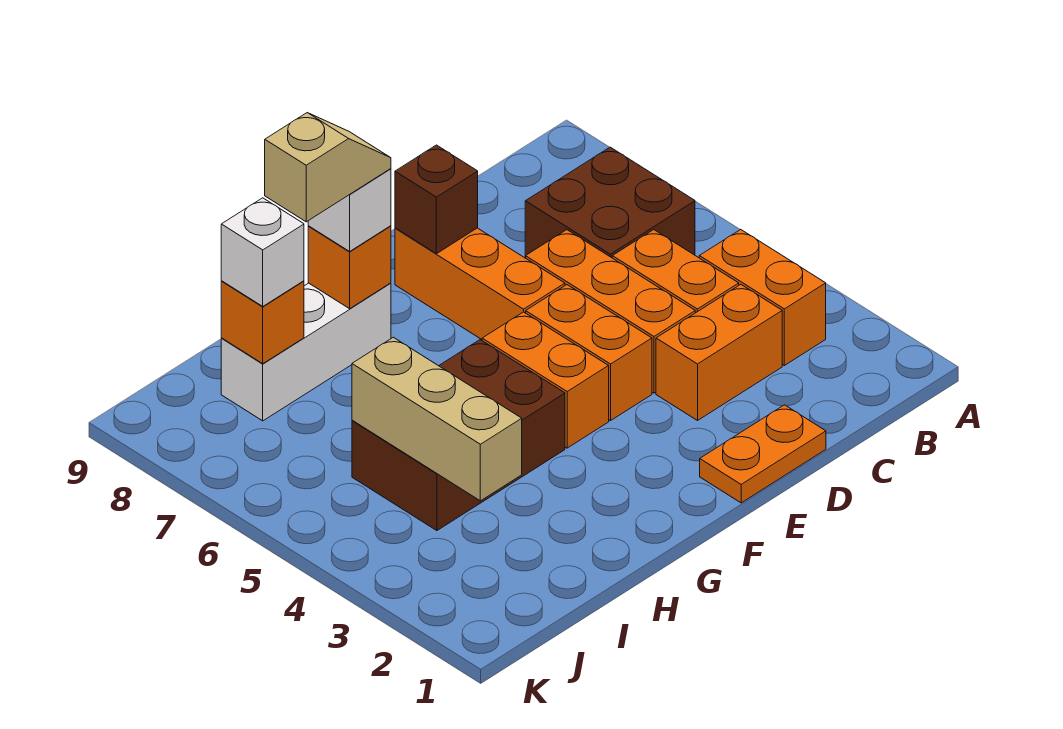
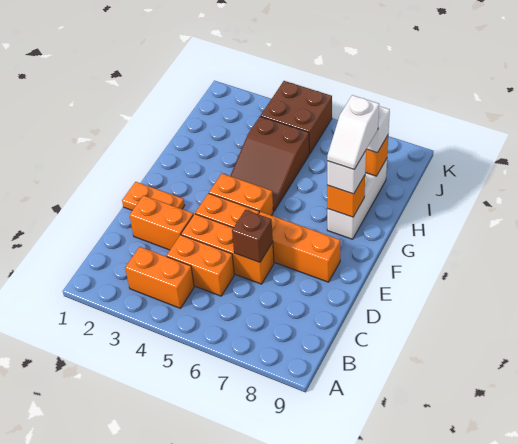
brown brick B6:C7 level 1 -> brown brick J4:K5 level 1
orange brick C3:D3 level 1 -> orange brick D2:D3 level 1
orange plate D1:E1 level 1 -> orange plate E1:E2 level 1
brown brick E8 level 2 -> brown brick D6 level 2
brown brick G4:I5 level 1 -> brown slope G4:I5 level 1 top I
tan slope G8:H8 level 4 top H -> white slope G8:H8 level 4 top H
tan brick I3:I5 level 2 -> none

